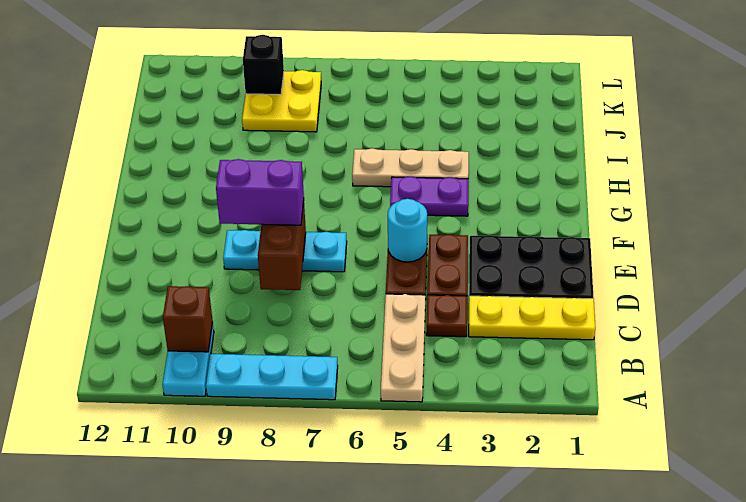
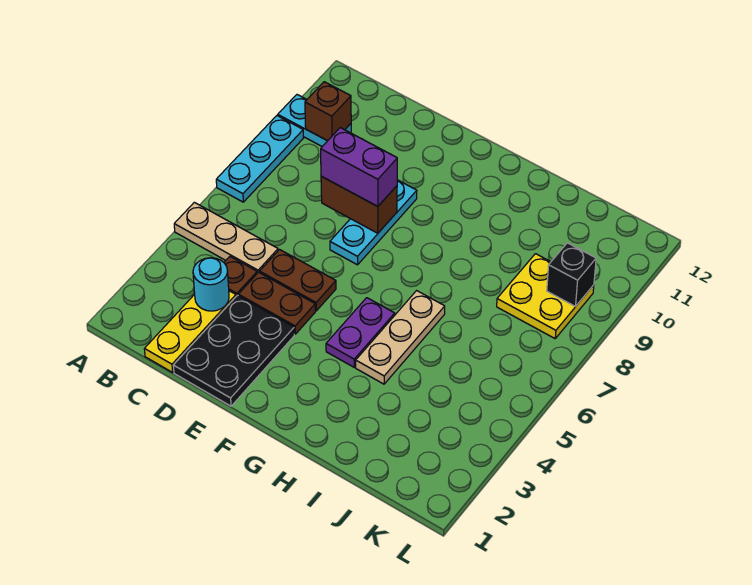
cyan round brick E5 level 2 -> cyan round brick C3 level 2
purple brick E8:E9 level 3 -> purple brick D8:E8 level 3

